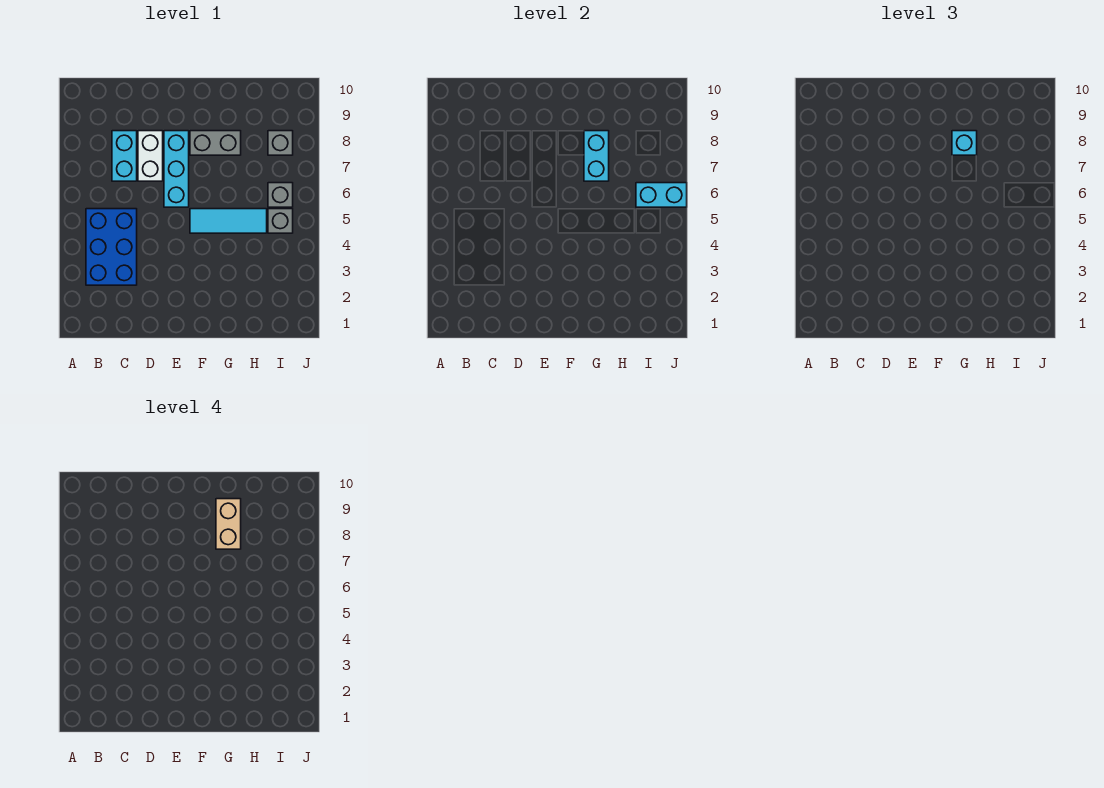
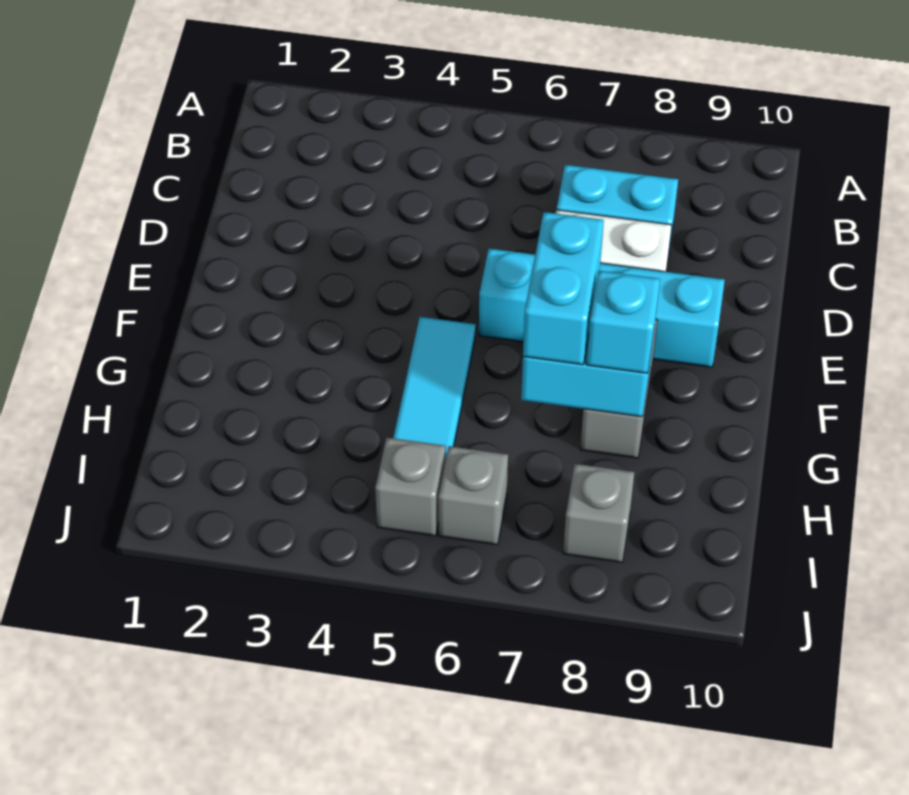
blue brick B3:C5 level 1 -> none
cyan brick E6:E8 level 1 -> cyan brick E6:E9 level 1
tan brick G8:G9 level 4 -> none
cyan brick I6:J6 level 2 -> cyan brick F7:G7 level 3

